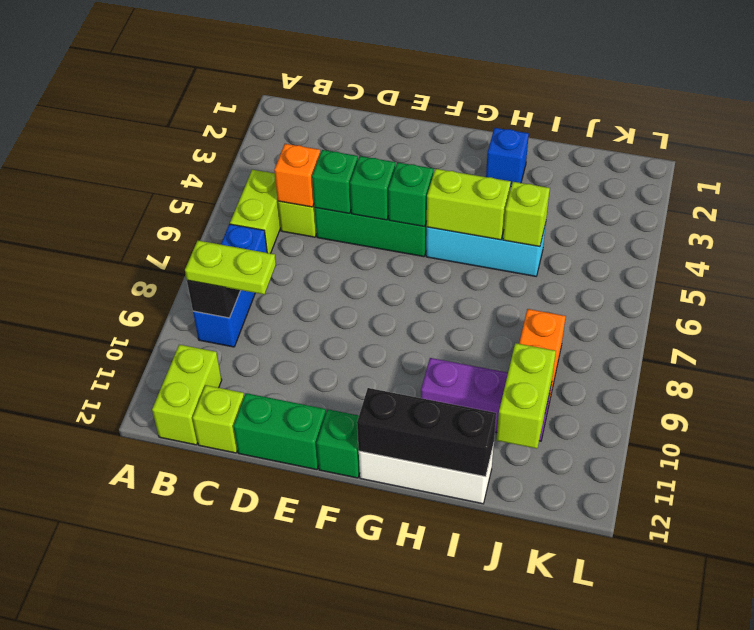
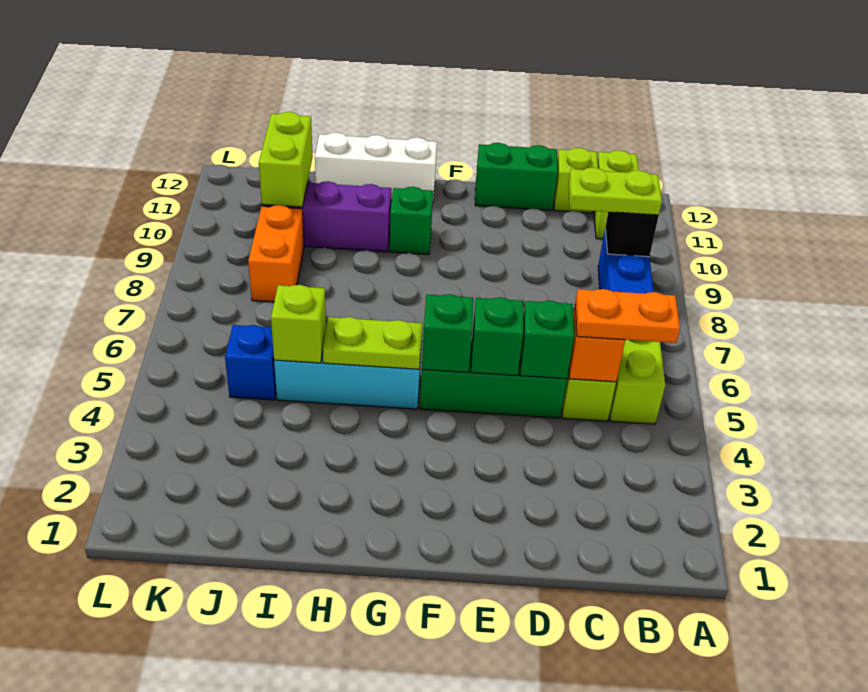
none -> orange plate B5:C5 level 3
green brick F12 level 1 -> green brick G10 level 1
lime brick G5:H5 level 2 -> lime plate G5:H5 level 2
black brick G12:I12 level 2 -> none
blue brick H2 level 1 -> blue brick J5 level 1

